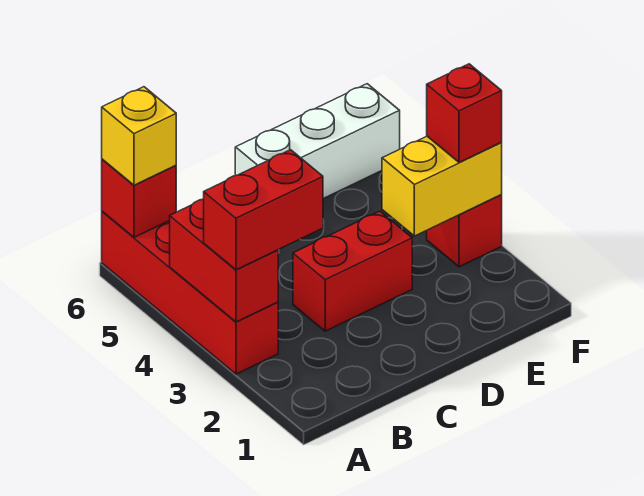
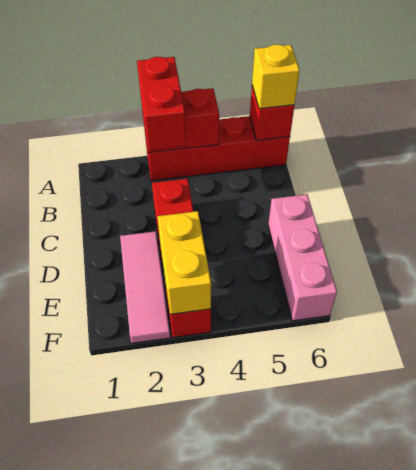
none -> pink tile D2:F2 level 1
white brick D6:F6 level 1 -> pink brick D6:F6 level 1
red brick F3 level 3 -> none

